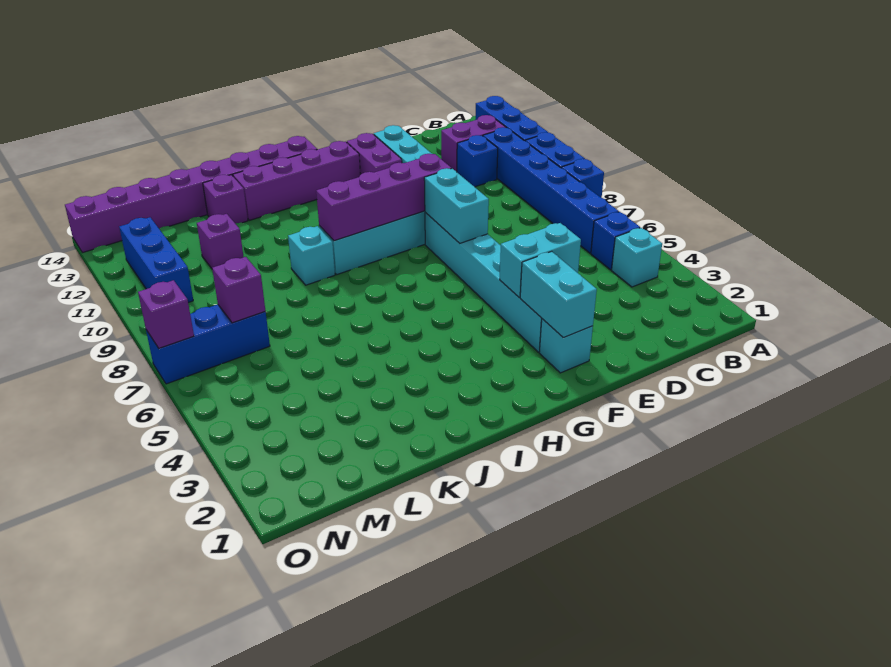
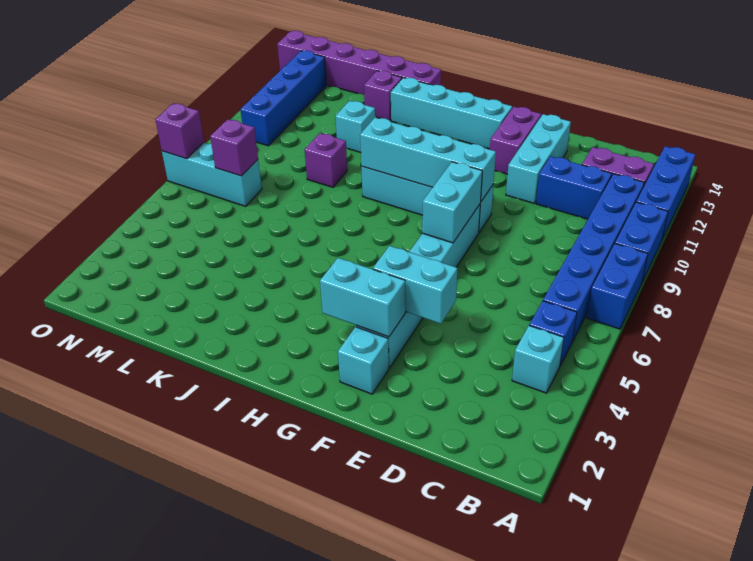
blue brick A8 level 1 -> blue brick A7:A8 level 1
blue brick C11 level 1 -> blue brick C11:D11 level 1
cyan brick F2:F3 level 2 -> cyan brick F3:G3 level 2
purple brick F9:I9 level 2 -> cyan brick F9:I9 level 2
purple brick G13:J13 level 1 -> cyan brick G13:J13 level 1
purple brick H14:O14 level 1 -> purple brick J14:O14 level 1
cyan brick J9 level 1 -> cyan brick K11 level 1
purple brick L11 level 1 -> purple brick K9 level 1
blue brick M7:O7 level 1 -> cyan brick M7:O7 level 1
blue brick N10:N12 level 1 -> blue brick N10:N13 level 1

